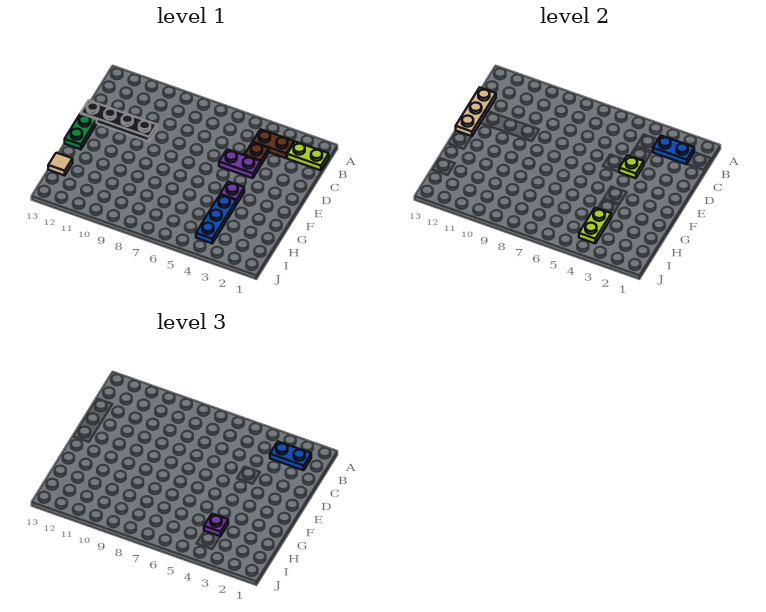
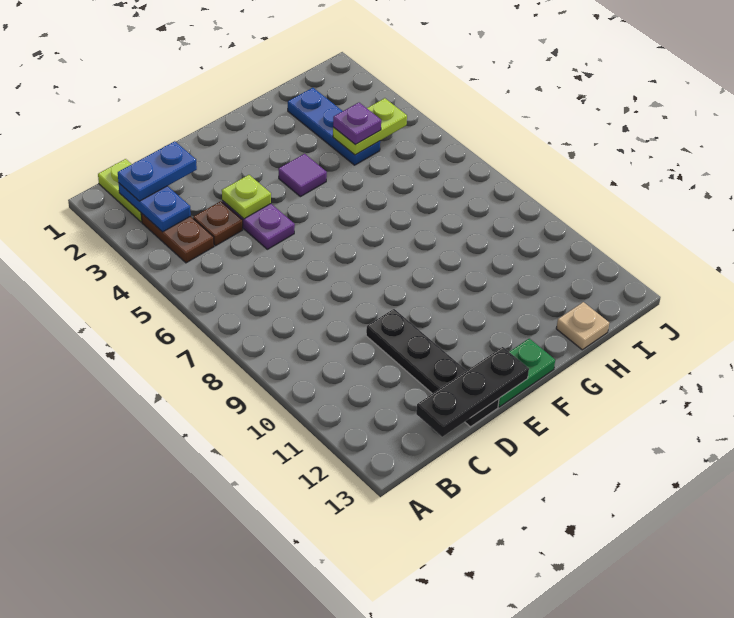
blue plate B2:B3 level 3 -> blue plate B2:C2 level 3
tan plate C13:E13 level 2 -> black plate C13:E13 level 2
purple plate F4 level 1 -> purple tile F4 level 1
blue plate G4:I4 level 1 -> blue plate H2:H4 level 1
tan tile H13 level 1 -> tan plate H13 level 1

